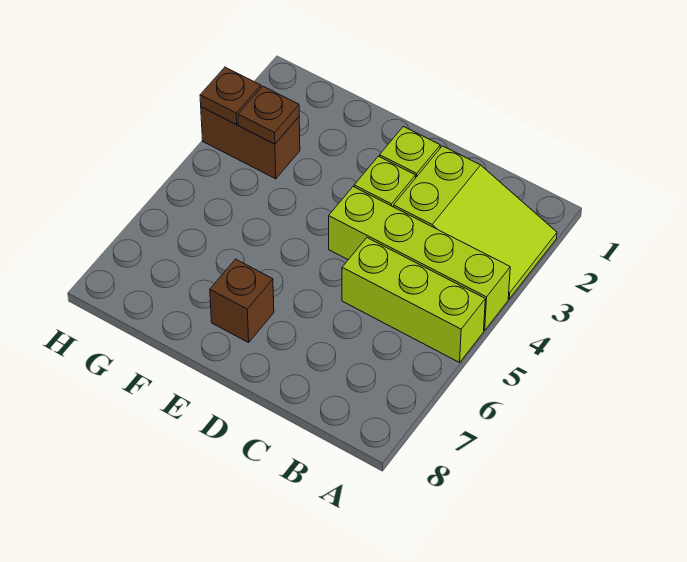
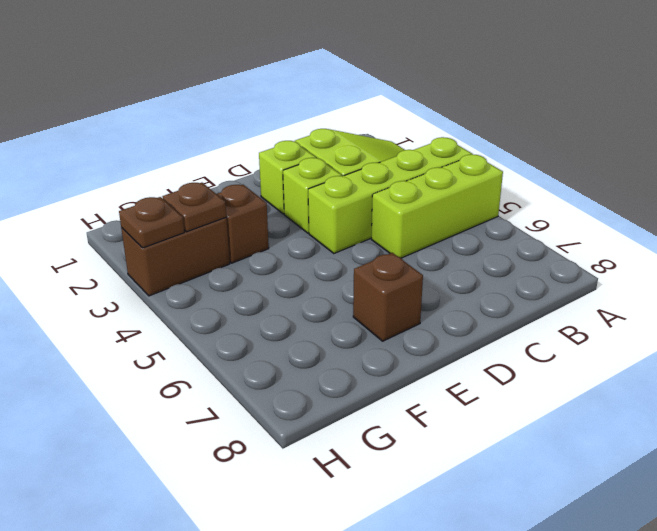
none -> brown brick F3 level 1

